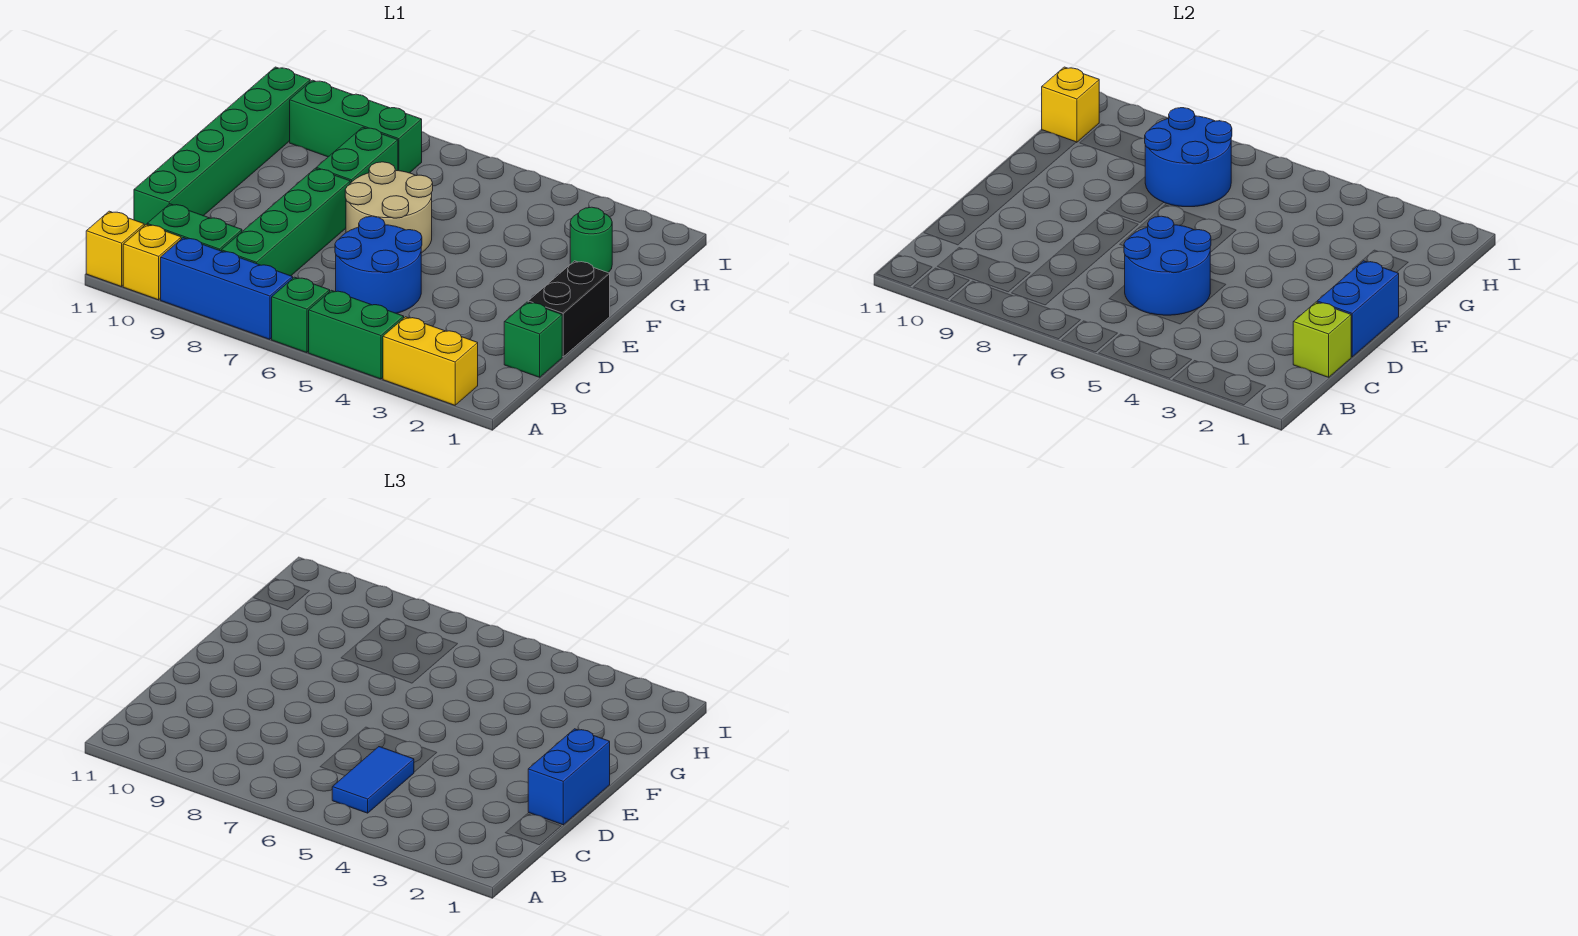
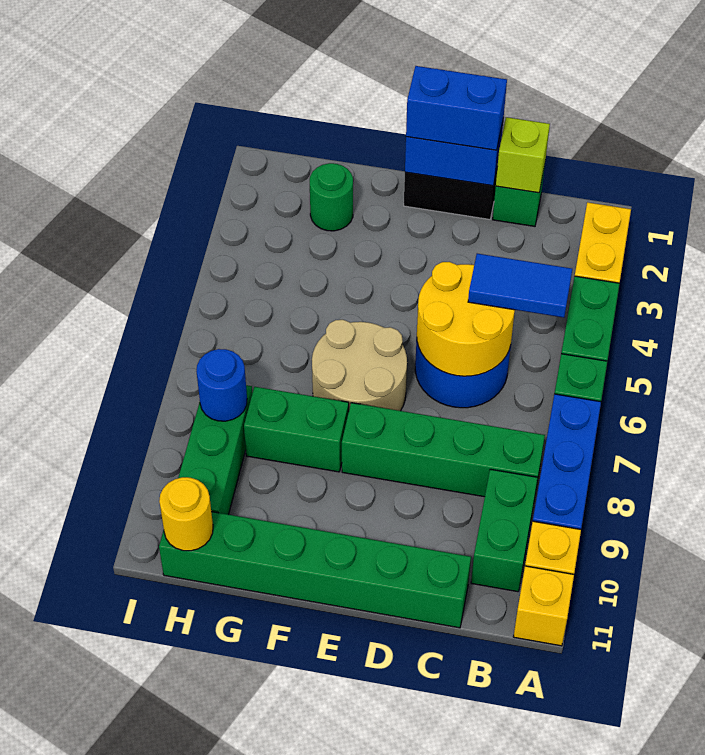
blue round brick C5:D6 level 2 -> yellow round brick C5:D6 level 2
blue round brick G7:H8 level 2 -> blue round brick H8 level 2
yellow brick H11 level 2 -> yellow round brick H11 level 2

